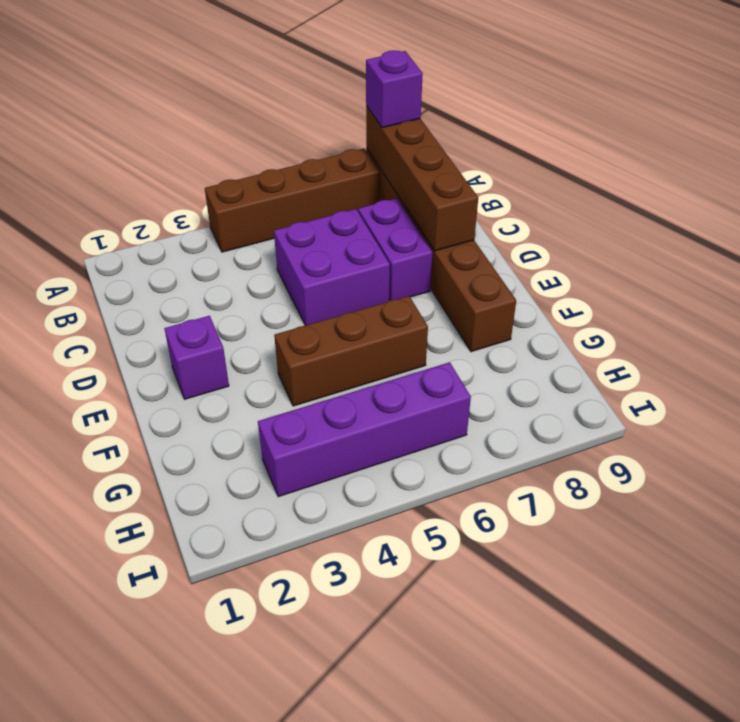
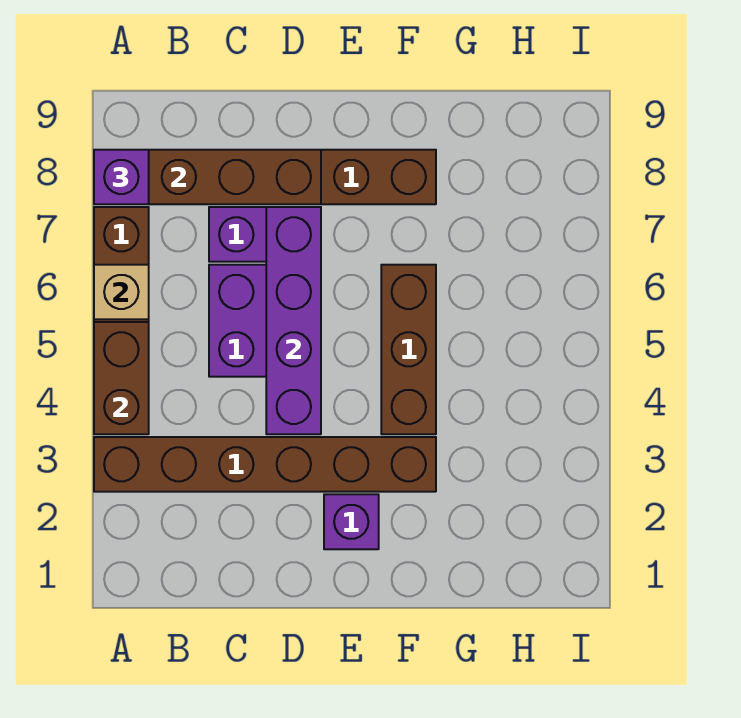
none -> brown brick A3:F3 level 1
none -> brown brick A4:A5 level 2
none -> tan brick A6 level 2
purple brick H3:H6 level 1 -> purple brick D4:D7 level 2

